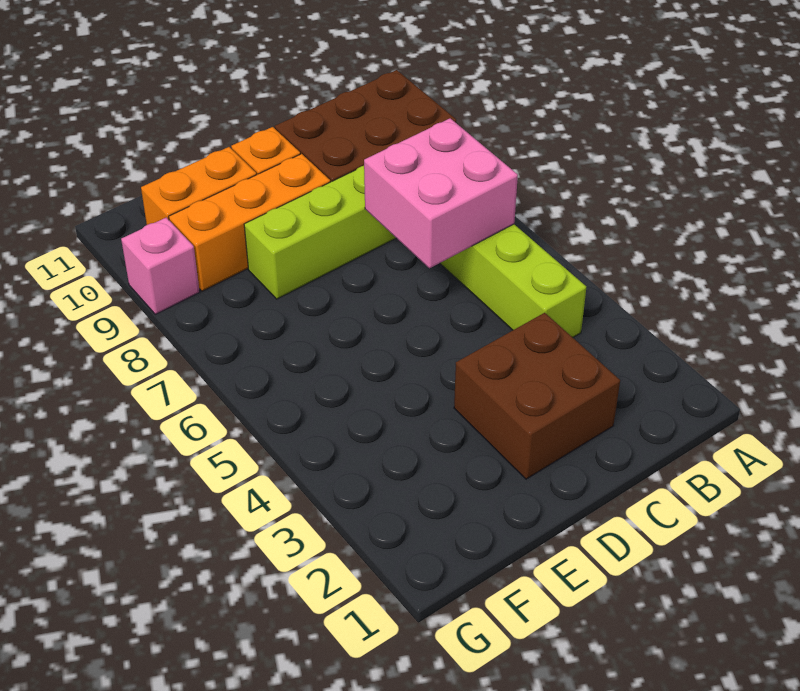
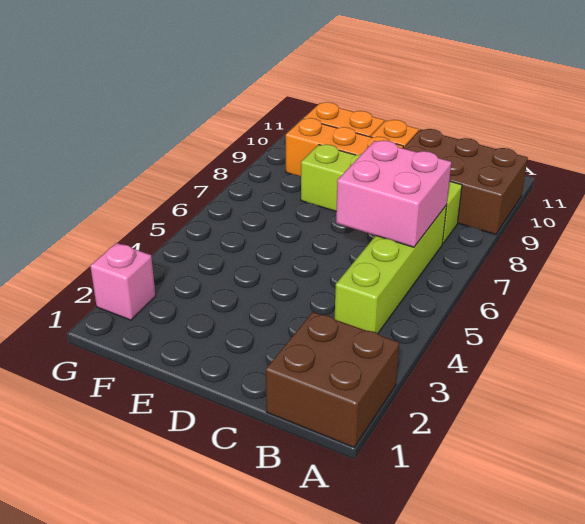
brown brick C2:D3 level 1 -> brown brick A1:B2 level 1
pink brick G9 level 1 -> pink brick G2 level 1

